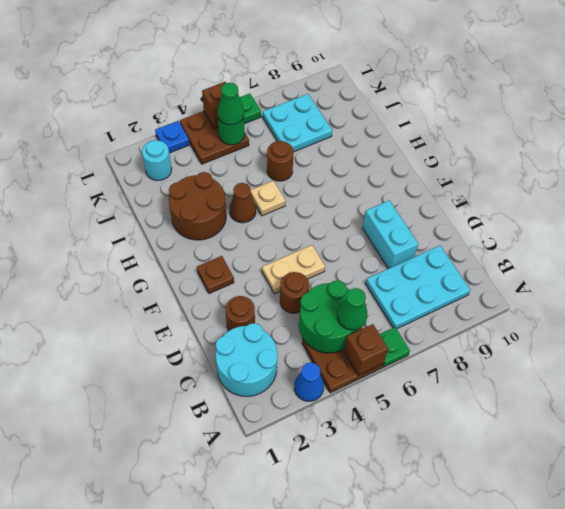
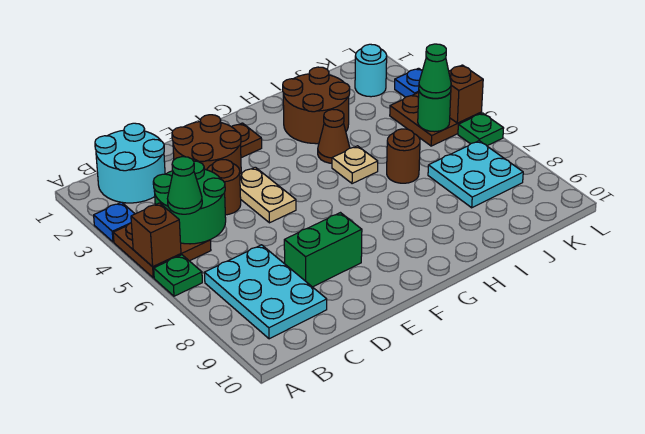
blue cone A3 level 1 -> blue plate A3 level 1
brown round brick D2 level 1 -> brown round brick D2:E3 level 1
cyan brick D8:E8 level 1 -> green brick D8:E8 level 1

